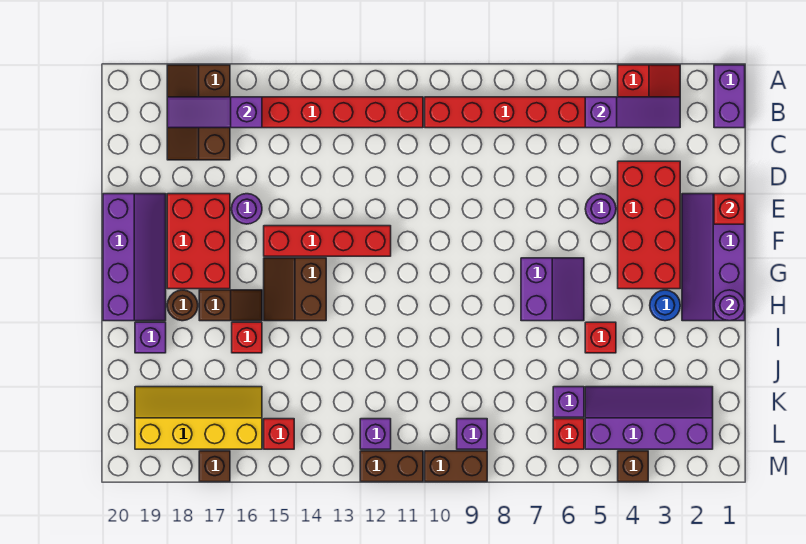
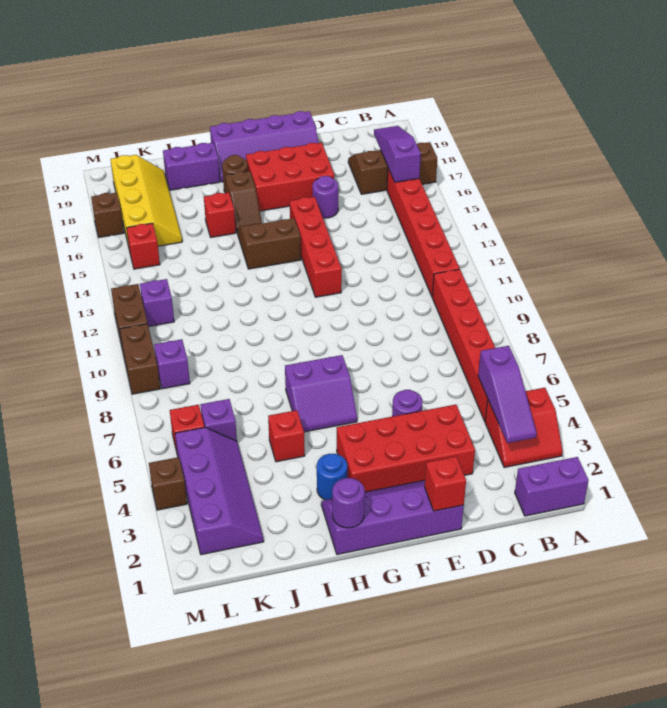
purple brick I19 level 1 -> purple brick I19:J19 level 1

